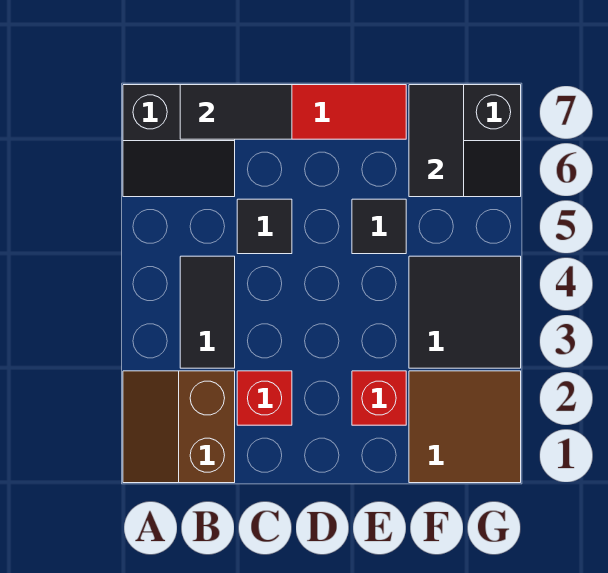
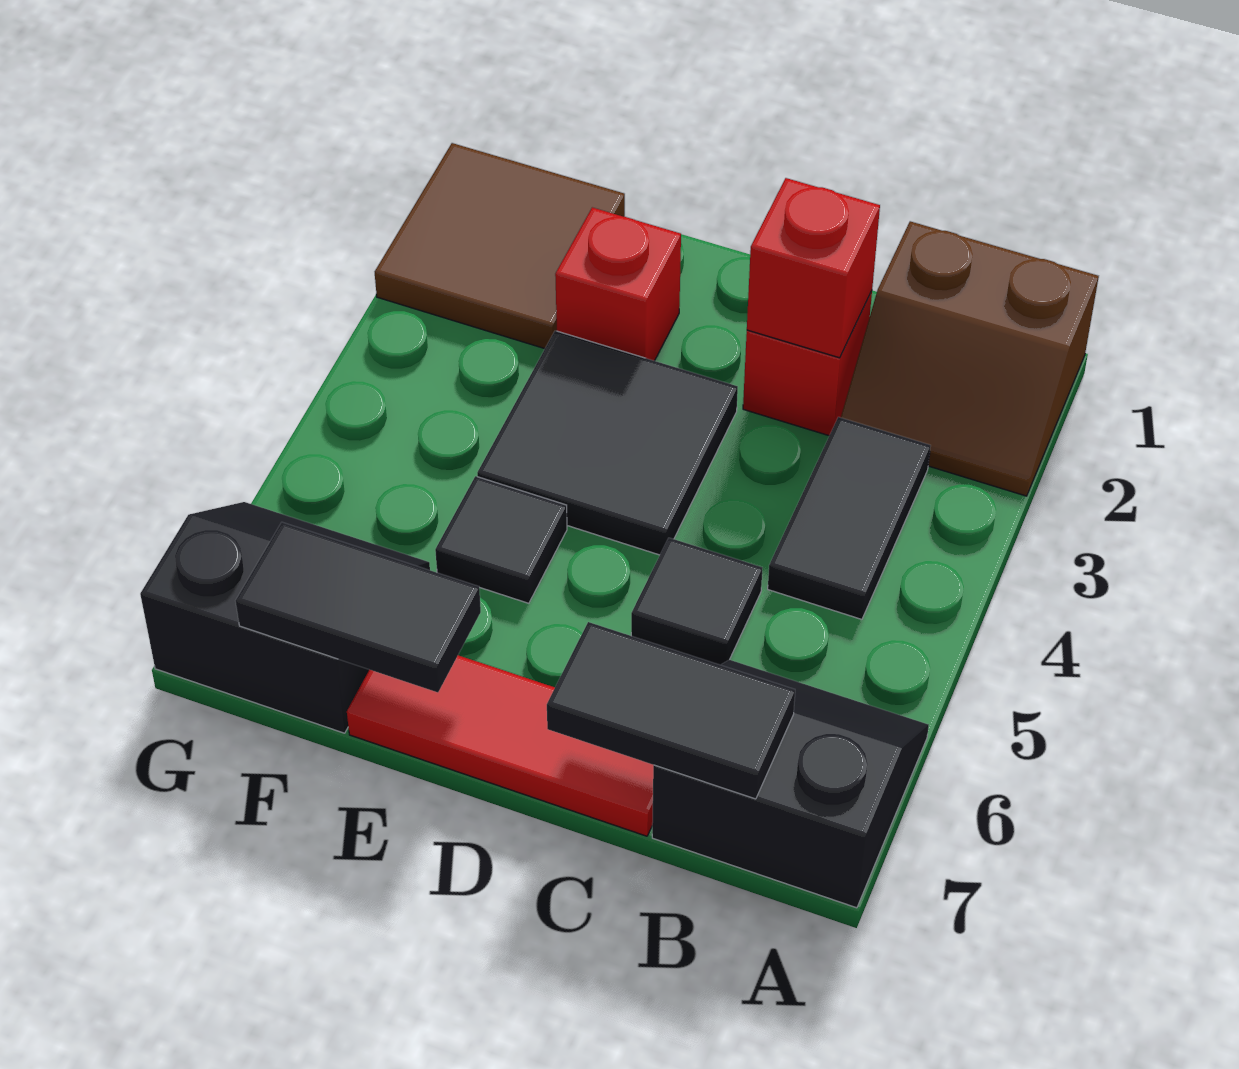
brown slope A1:B2 level 1 top B -> brown slope A1:B2 level 1 top 1
none -> red brick C2 level 2
black tile F3:G4 level 1 -> black tile D3:E4 level 1
black tile F6:F7 level 2 -> black tile E7:F7 level 2

